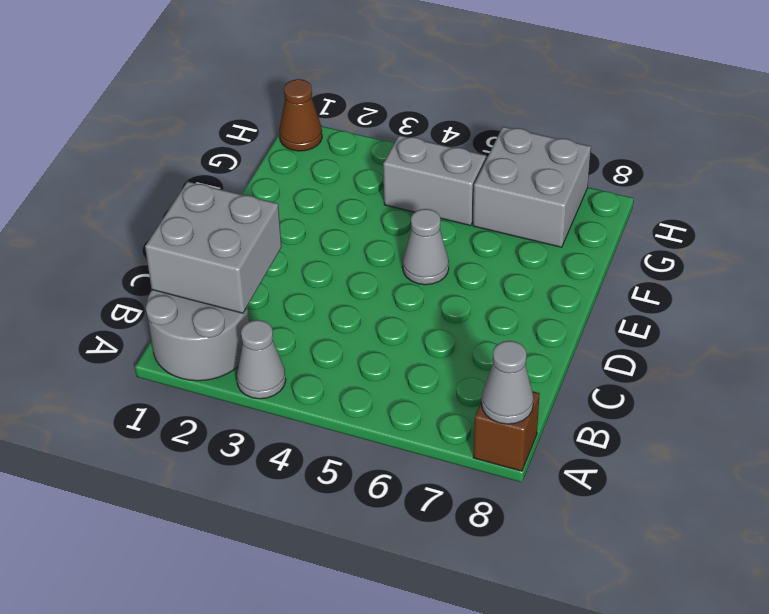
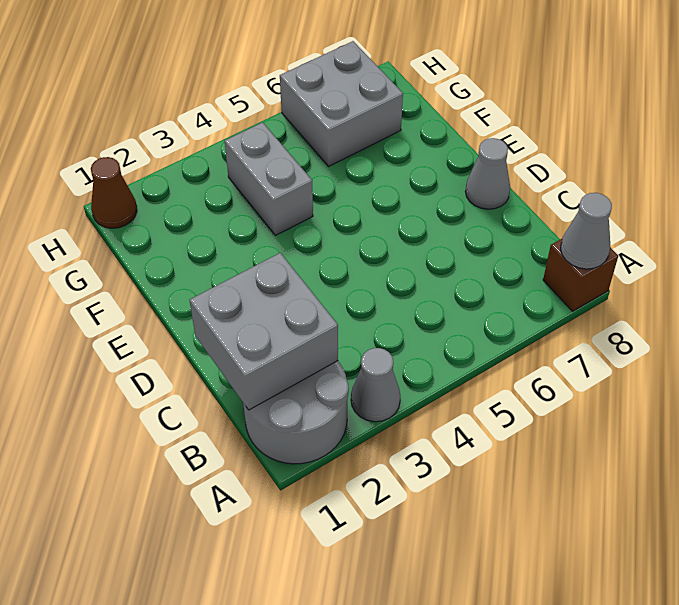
grey cone E5 level 1 -> grey cone D8 level 1
grey brick G4:G5 level 1 -> grey brick F4:G4 level 1

